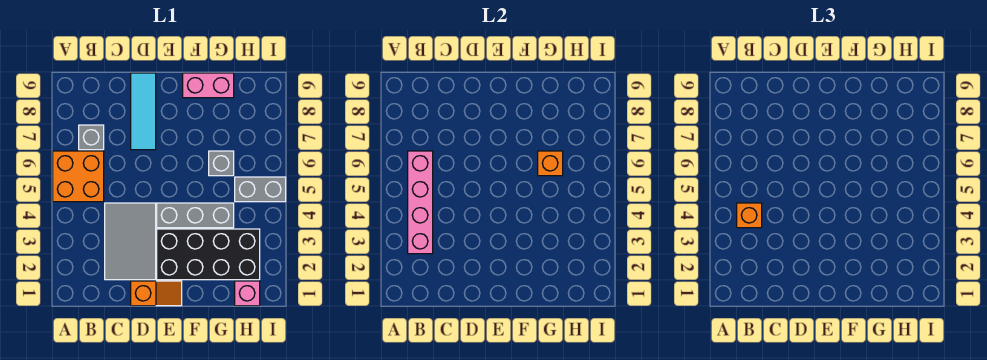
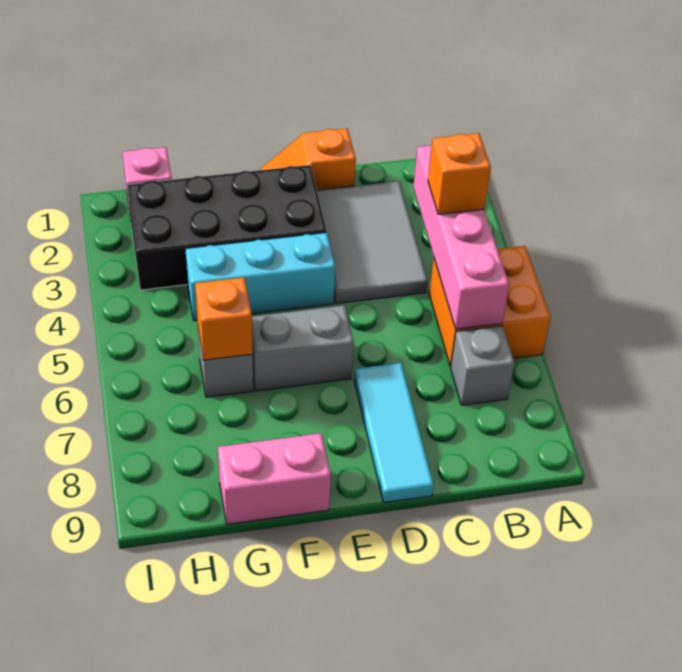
grey brick E4:G4 level 1 -> cyan brick E4:G4 level 1
grey brick H5:I5 level 1 -> grey brick E6:F6 level 1

